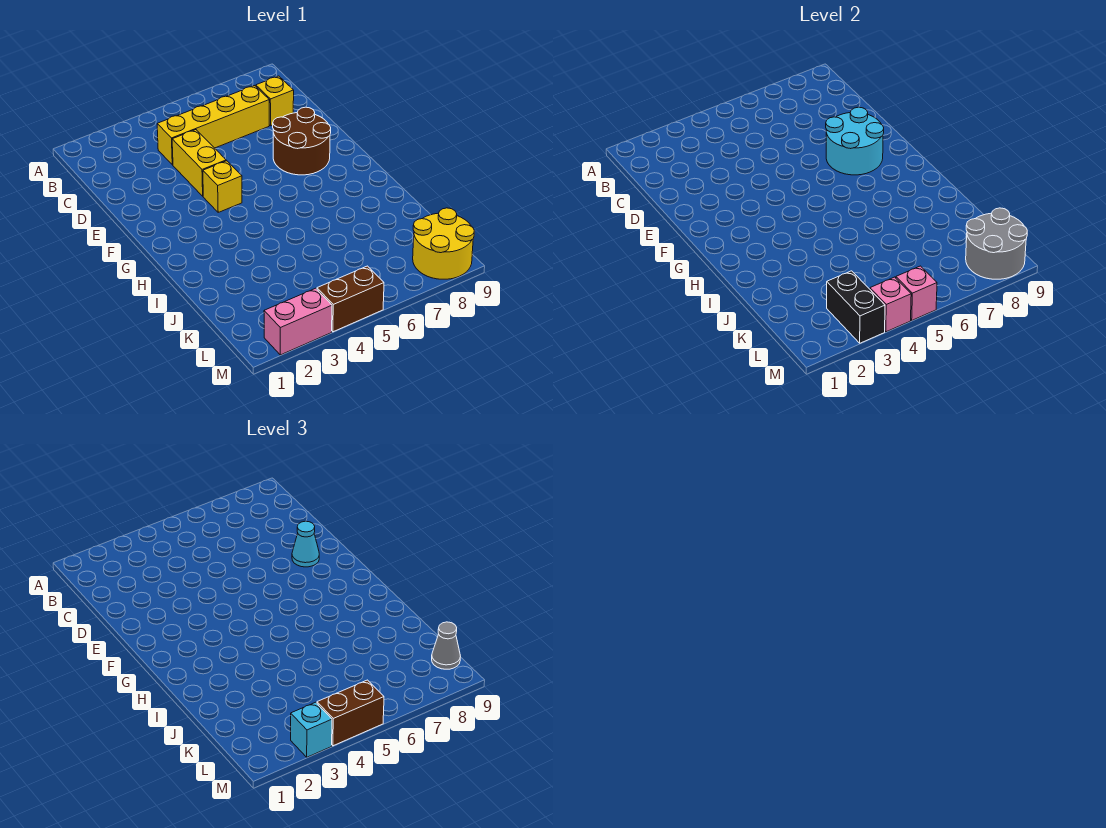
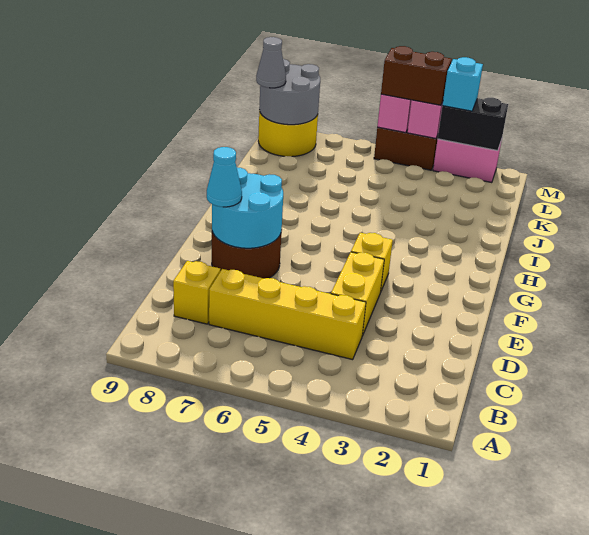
black brick L3:M3 level 2 -> black brick M2:M3 level 2

